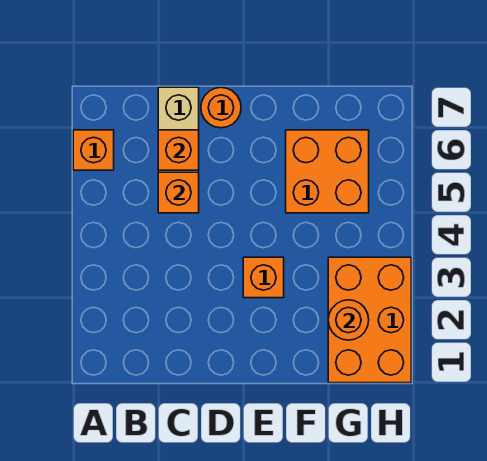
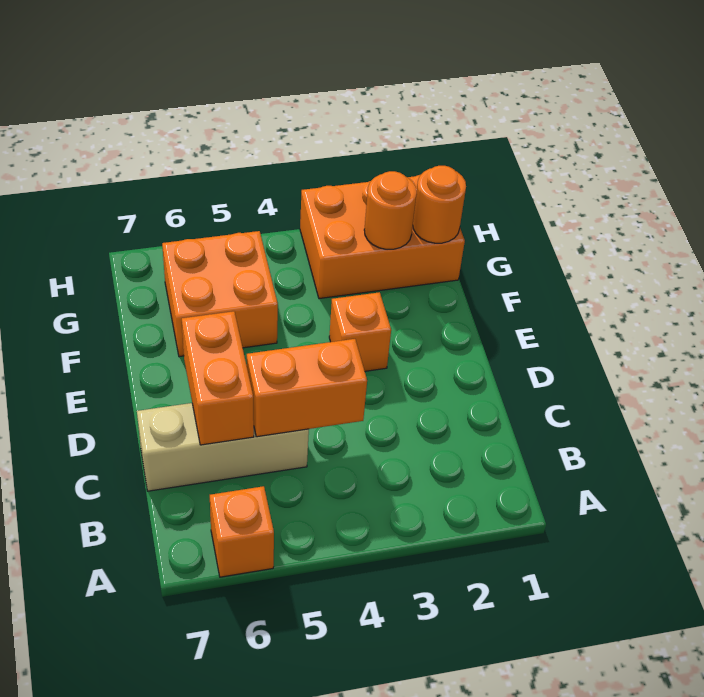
orange brick C5 level 2 -> orange brick C4:C5 level 2
orange brick C6 level 2 -> orange brick C6:D6 level 2
orange round brick D7 level 1 -> orange round brick G1 level 2

